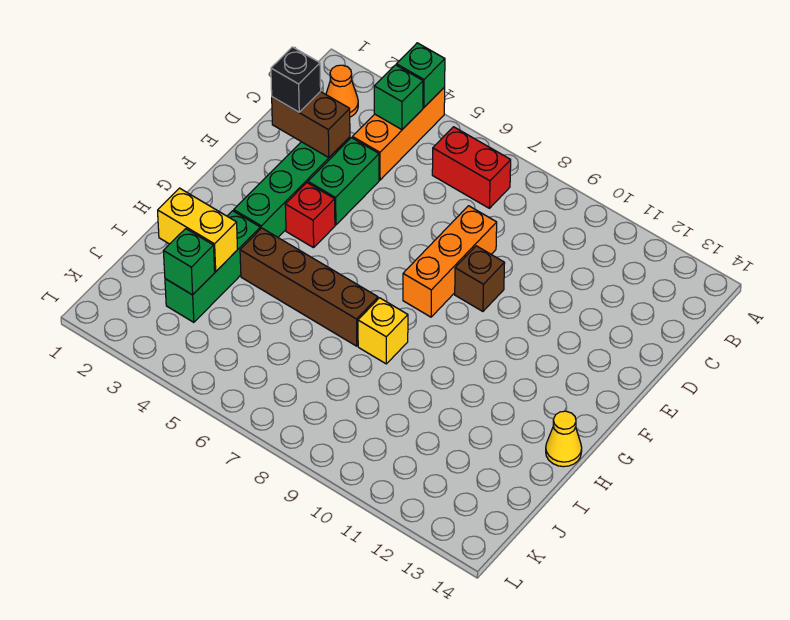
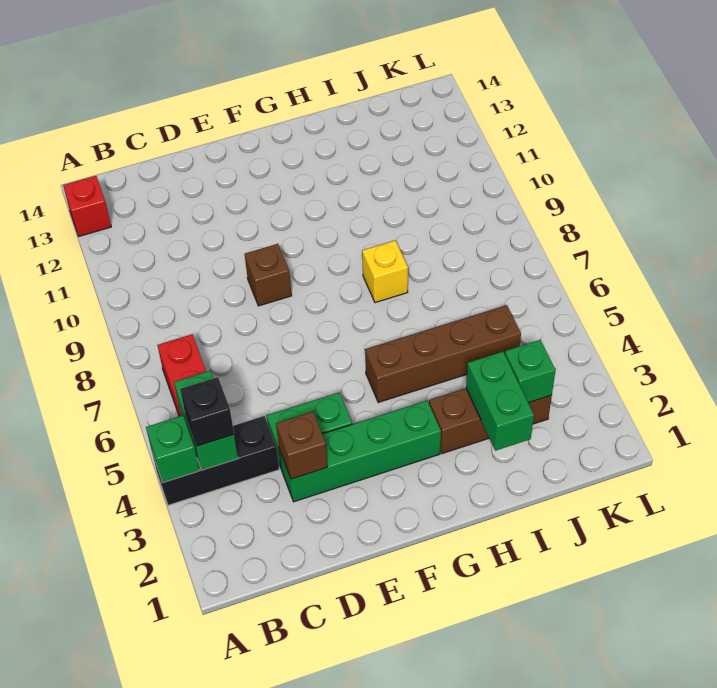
orange brick A4:C4 level 1 -> black brick A4:C4 level 1
orange cone B2 level 1 -> none
green brick B4 level 2 -> green brick B4:B5 level 2
brown brick D2:D3 level 2 -> brown brick D3 level 2
black brick D2 level 3 -> black brick B4 level 3
orange brick D8:F8 level 1 -> none
red brick F4 level 1 -> red brick A13 level 1
green brick H3:J3 level 1 -> brown brick H3:J3 level 1
brown brick H4:H7 level 1 -> brown brick G5:J5 level 1
yellow cone H14 level 1 -> none
yellow brick I2:I3 level 2 -> green brick I2:I3 level 2

